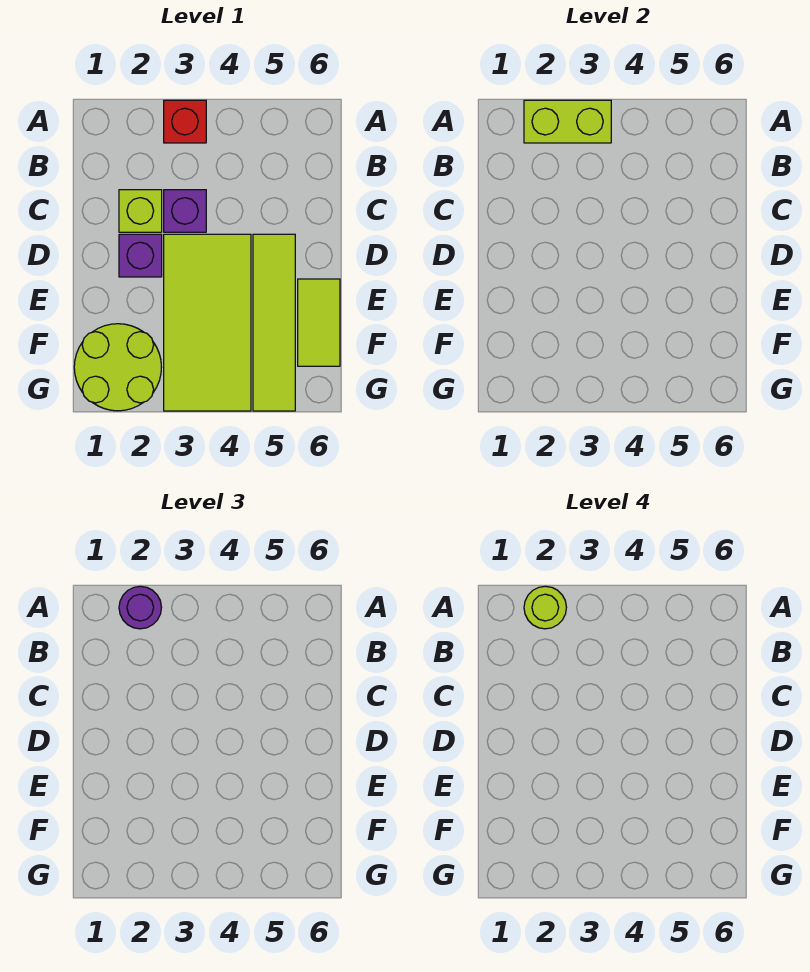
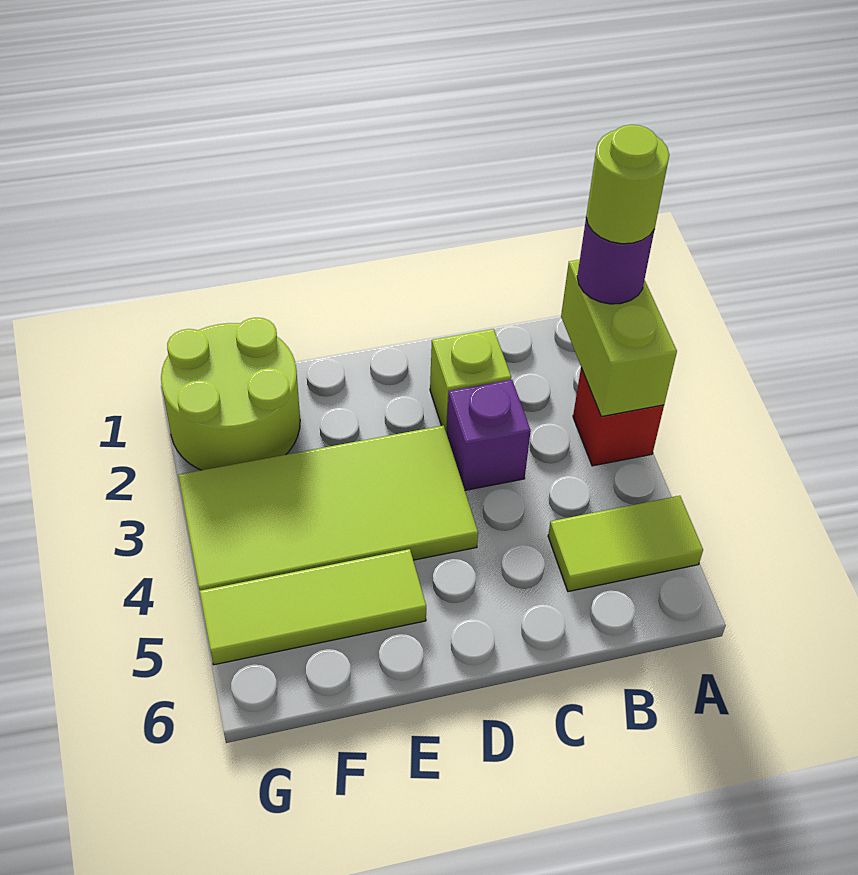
purple brick D2 level 1 -> none
lime tile D5:G5 level 1 -> lime tile E5:G5 level 1
lime tile E6:F6 level 1 -> lime tile A5:B5 level 1

